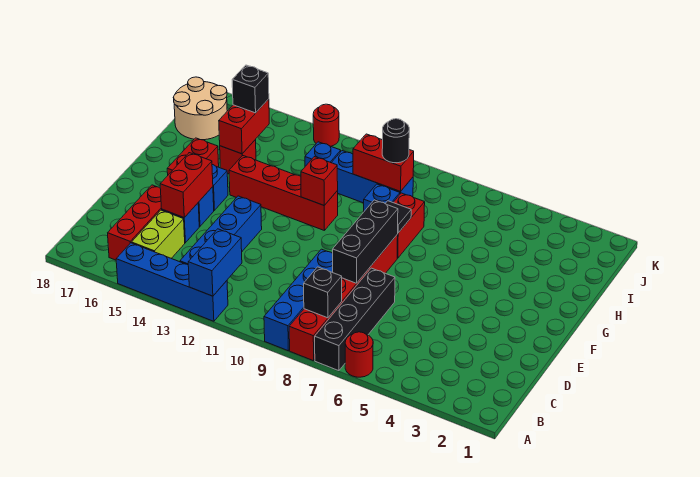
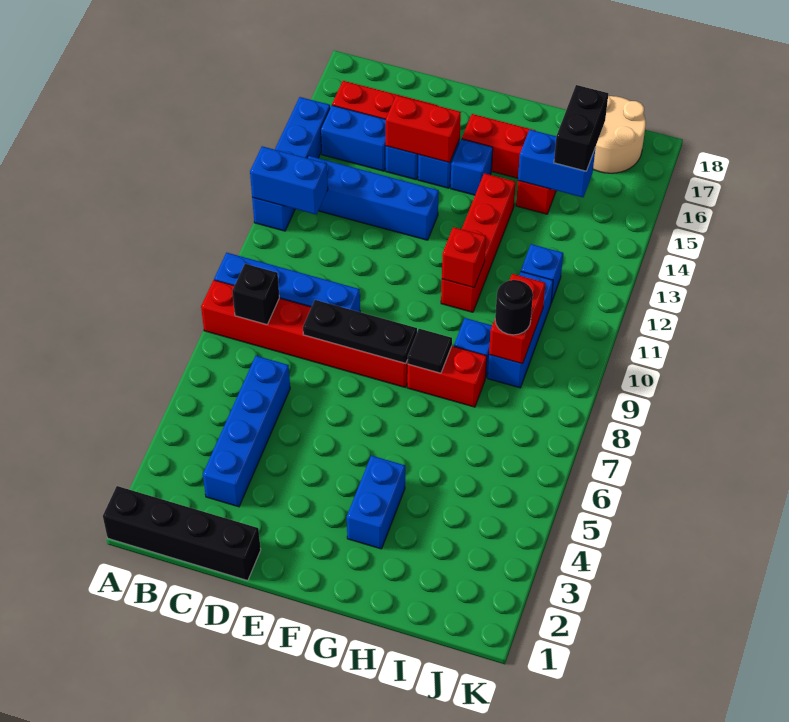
red round brick A6 level 1 -> none
black brick A7:D7 level 1 -> black brick A1:D1 level 1
lime brick B15:C15 level 1 -> blue brick B15:C15 level 1
none -> blue brick C3:C6 level 1
black brick D8:F8 level 2 -> black plate D8:F8 level 2
none -> blue brick G3:G4 level 1
red brick H15:I15 level 2 -> blue brick H15:I15 level 2
black brick I15 level 3 -> black brick I15:I16 level 3
red round brick K13 level 1 -> none

